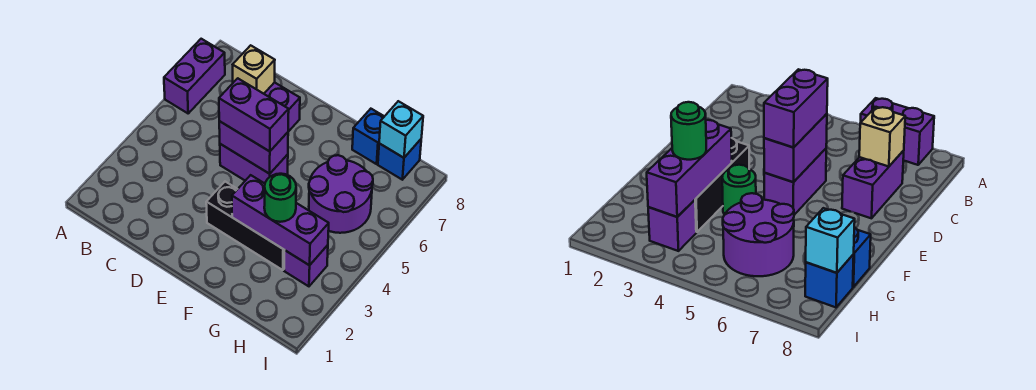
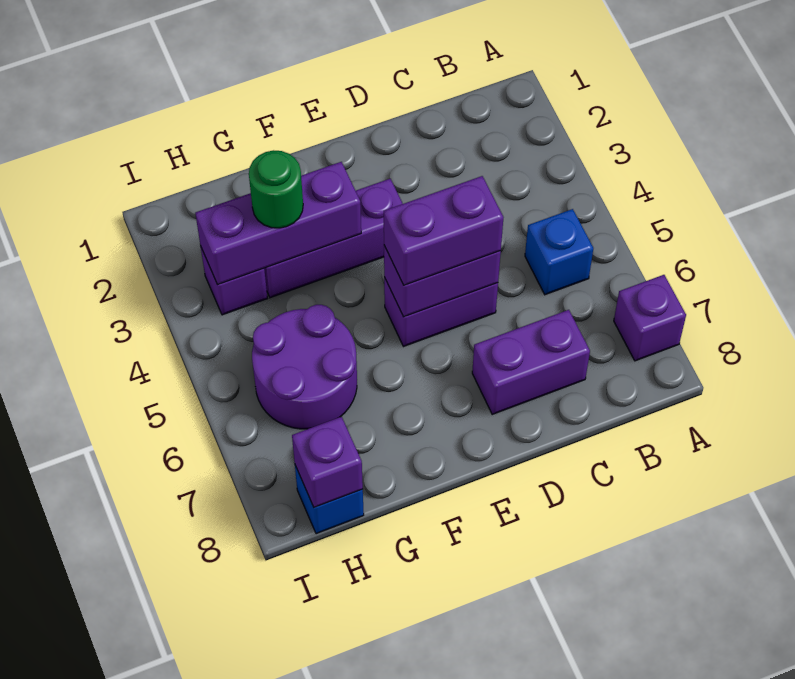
purple brick A6:A7 level 1 -> purple brick A7 level 1
tan brick C7 level 2 -> none
black brick E3:G3 level 1 -> purple brick E3:G3 level 1
green round brick F4 level 1 -> none
blue brick G8 level 1 -> blue brick B5 level 1
cyan brick H8 level 2 -> purple brick H8 level 2

